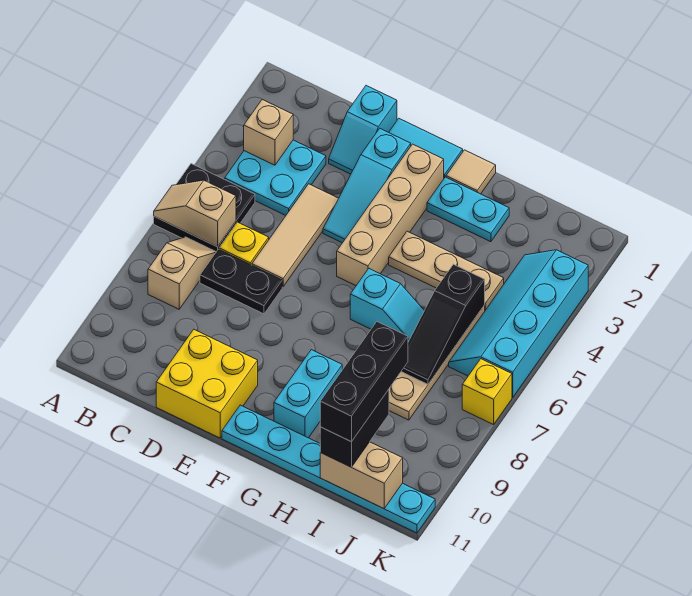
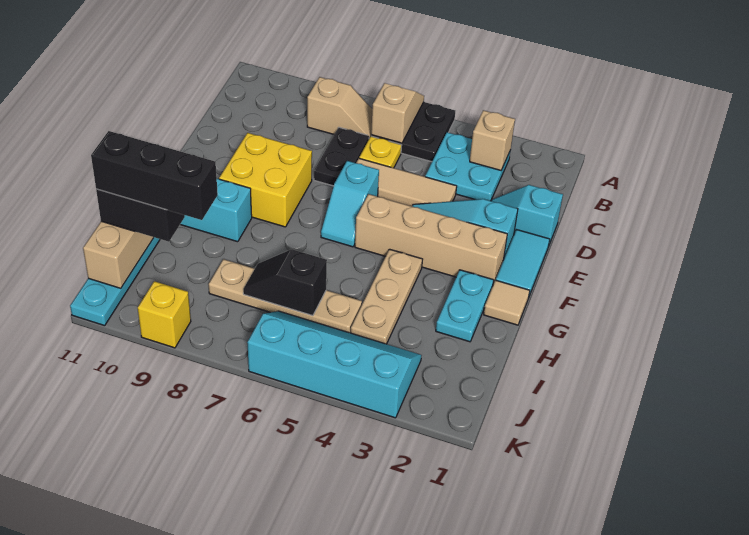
yellow brick D10:E11 level 1 -> yellow brick E8:F9 level 1
cyan slope G6:H6 level 1 top G -> cyan slope E6:F6 level 1 top E
black slope I5:I7 level 2 top 5 -> black slope I6:I7 level 2 top 6
yellow brick K7 level 1 -> yellow brick K9 level 1

